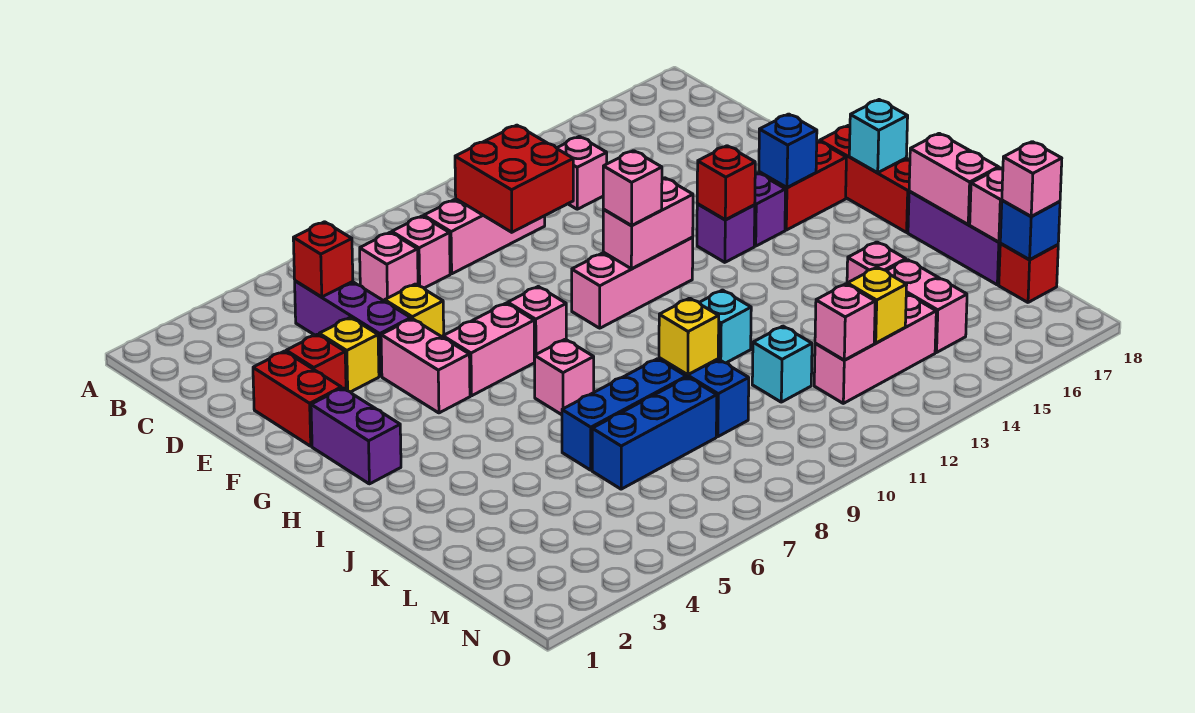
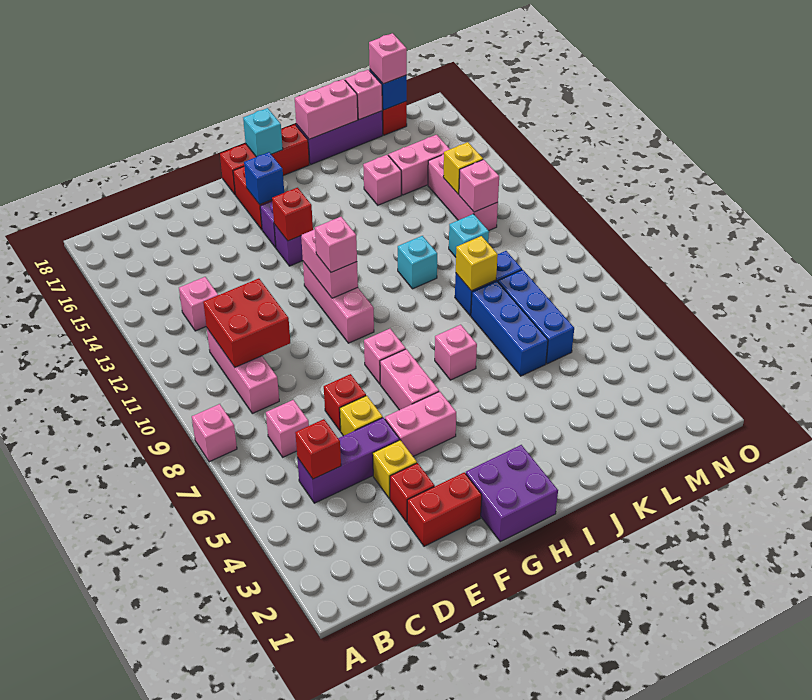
pink brick C8 level 1 -> pink brick A8 level 1
none -> red brick E7 level 1
purple brick G2:H2 level 1 -> purple brick G1:H2 level 1

